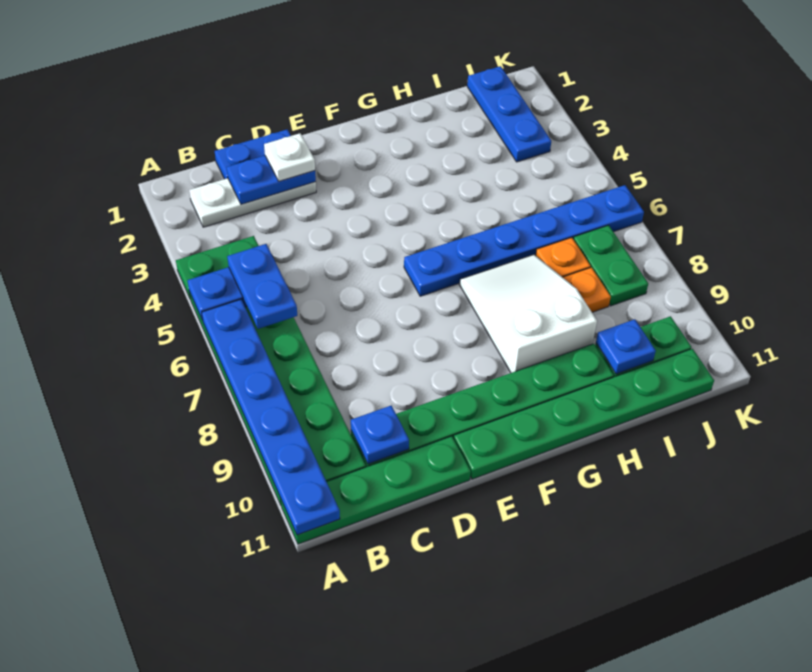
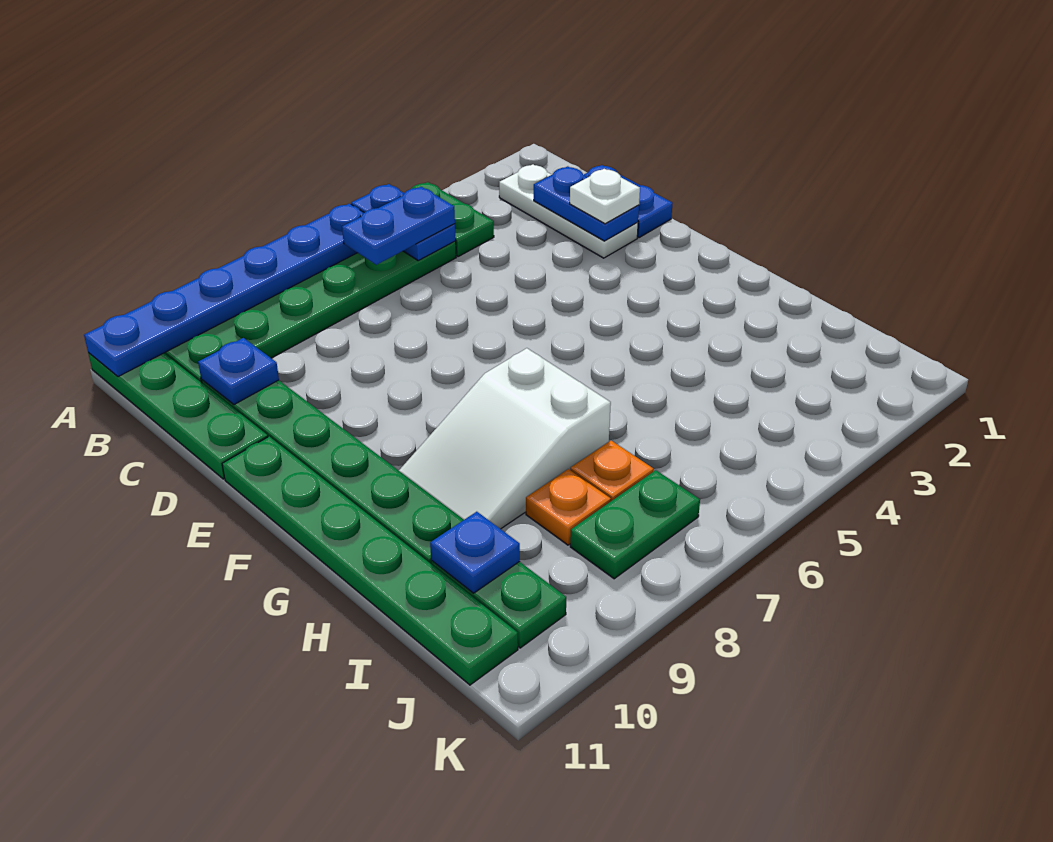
blue plate F6:K6 level 1 -> none
white slope G7:H9 level 1 top 9 -> white slope G7:H9 level 1 top 7
blue plate J1:J3 level 1 -> none

